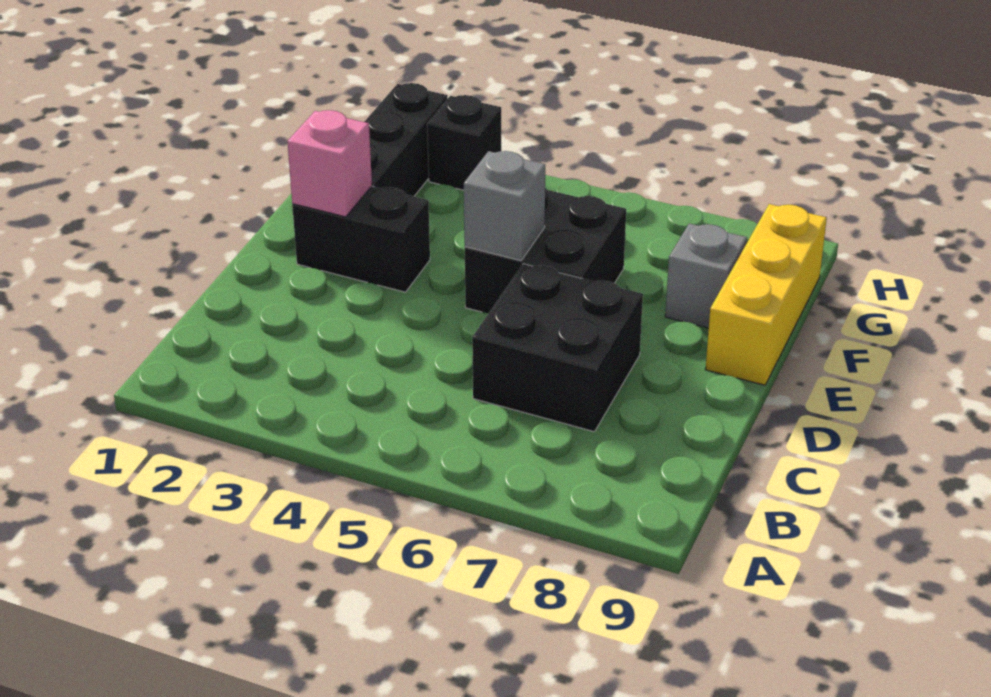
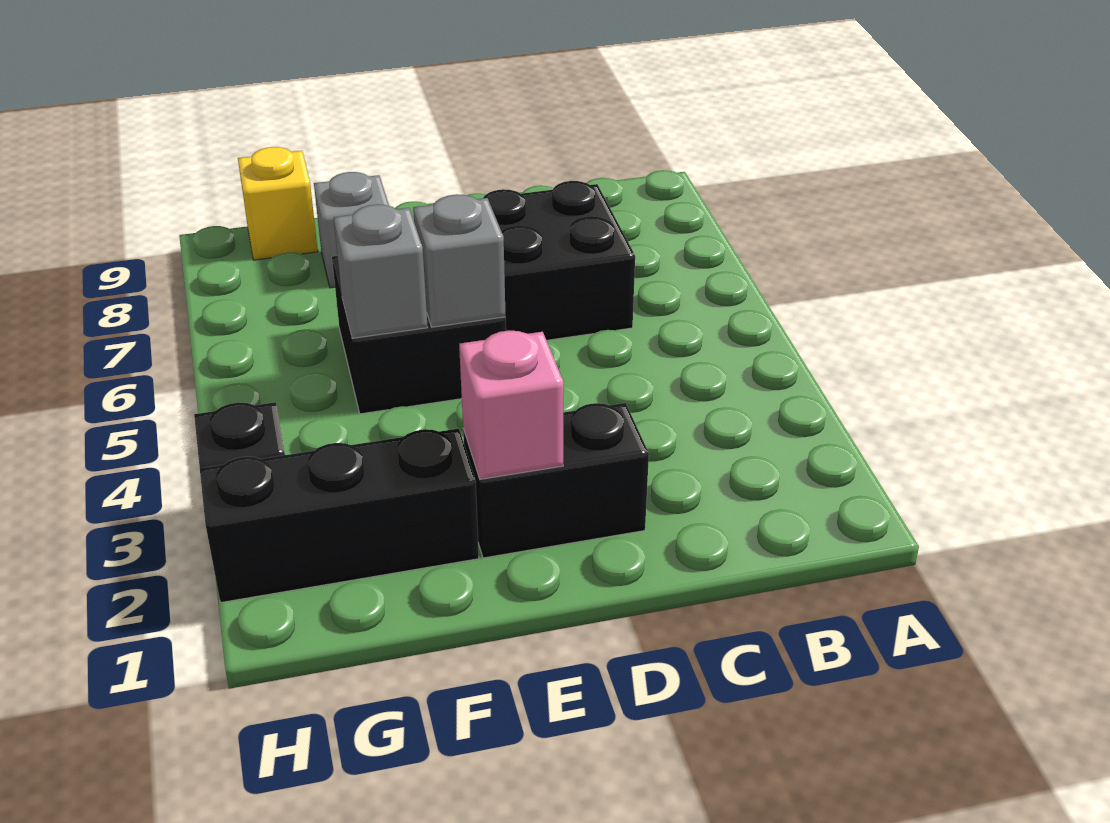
black brick E2:E3 level 1 -> black brick D2:E2 level 1
yellow brick E9:G9 level 1 -> yellow brick G9 level 1
none -> grey brick F5 level 2

